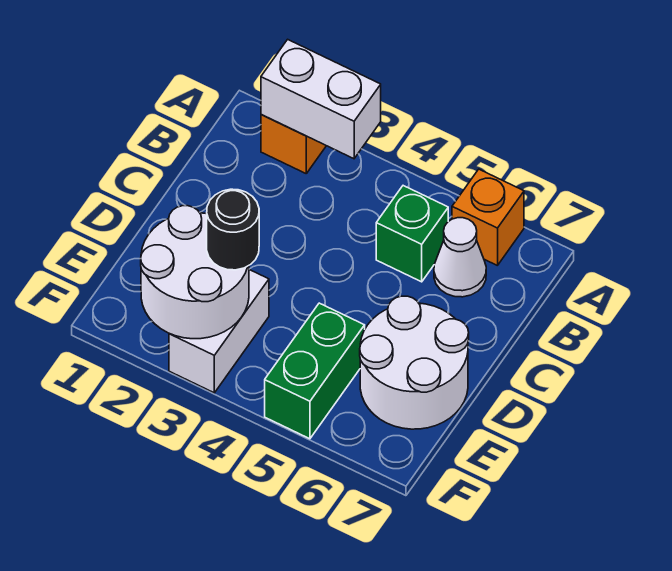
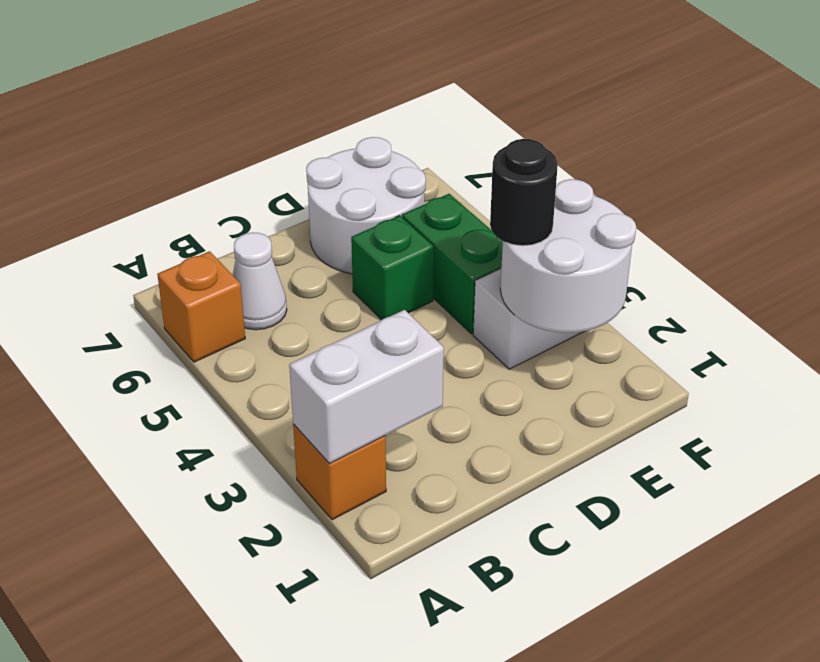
white brick A2:A3 level 2 -> white brick A2:B2 level 2
green brick B5 level 1 -> green brick D5 level 1
green brick E5:F5 level 1 -> green brick E4:E5 level 1

